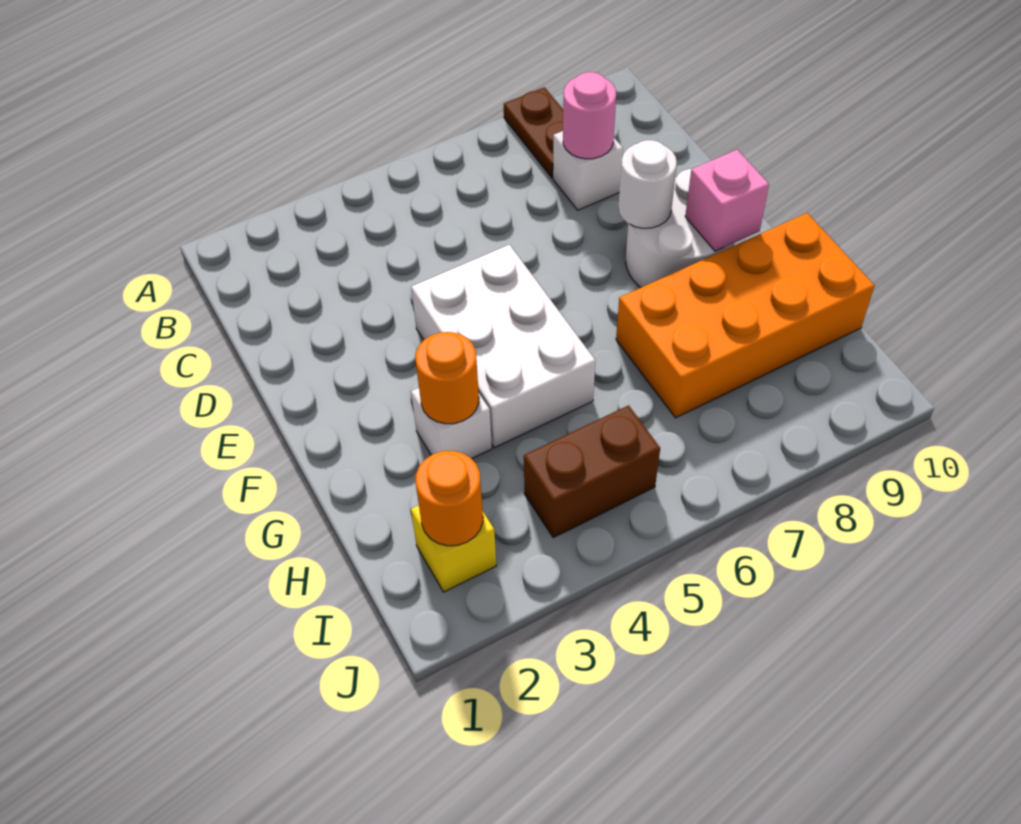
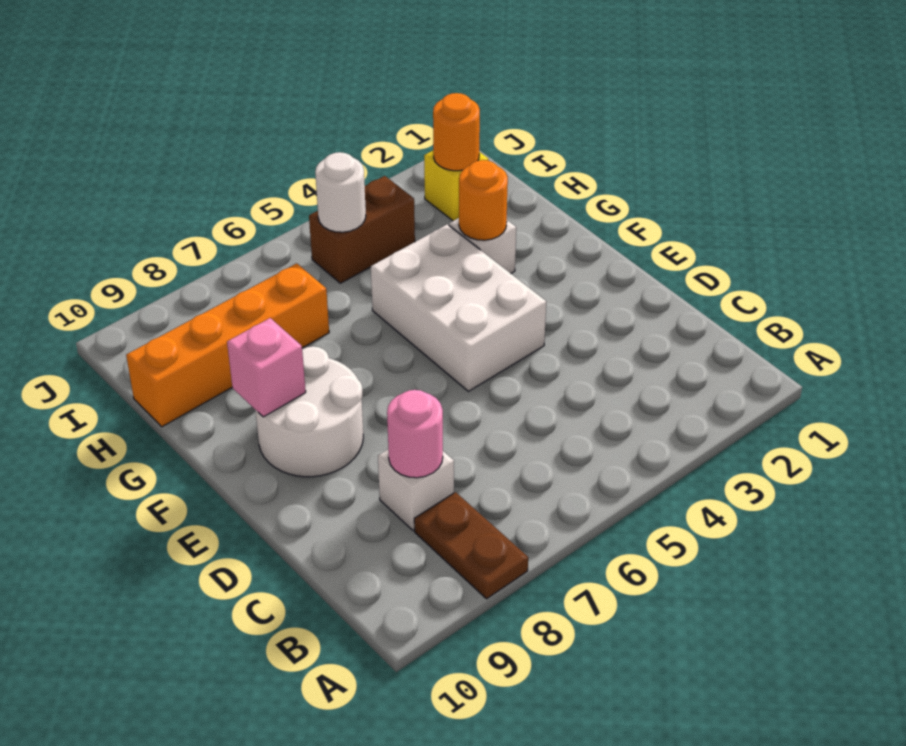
white round brick E8 level 2 -> white round brick I5 level 2
orange brick G7:H10 level 1 -> orange brick H7:H10 level 1

